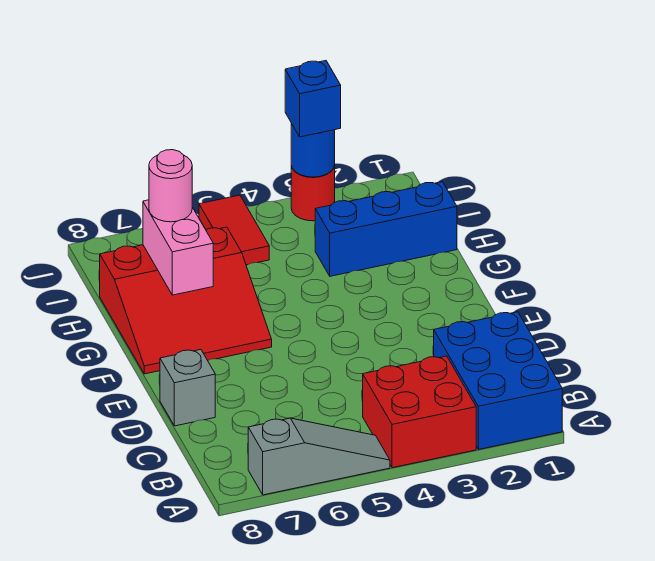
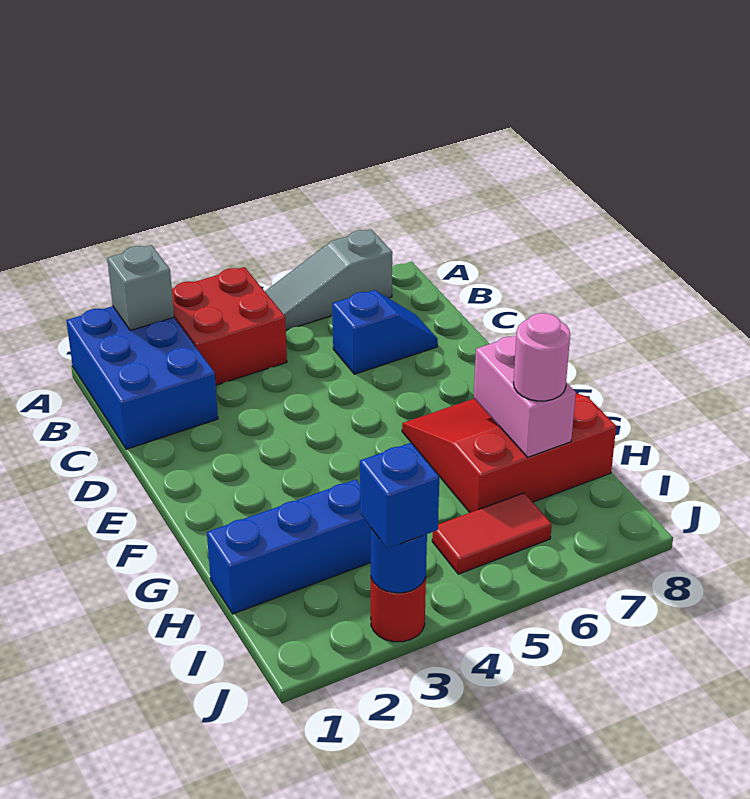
none -> blue slope C6:C7 level 1 top 6
grey brick D8 level 1 -> grey brick A2 level 2
red tile I5:J5 level 1 -> red tile I5:I6 level 1

